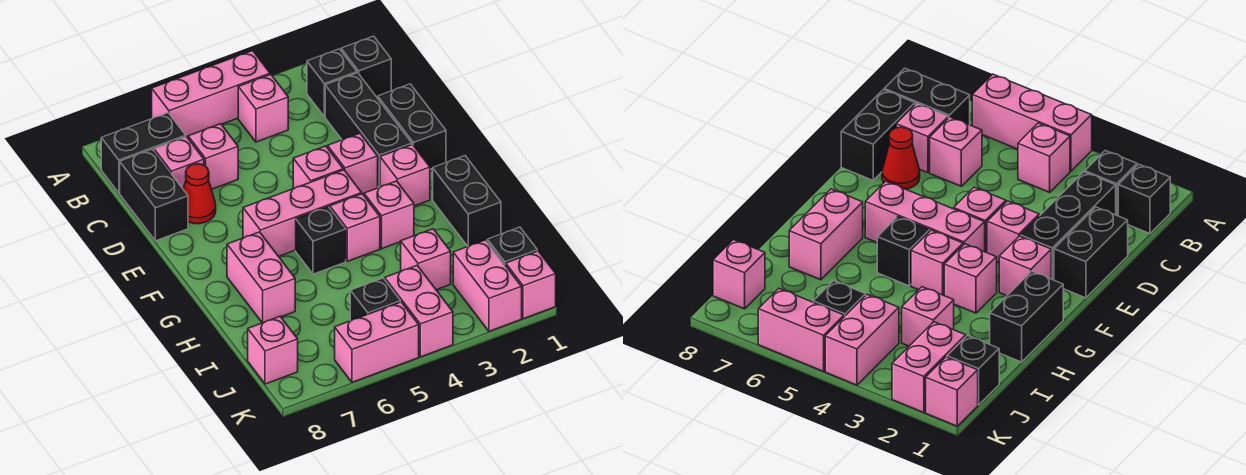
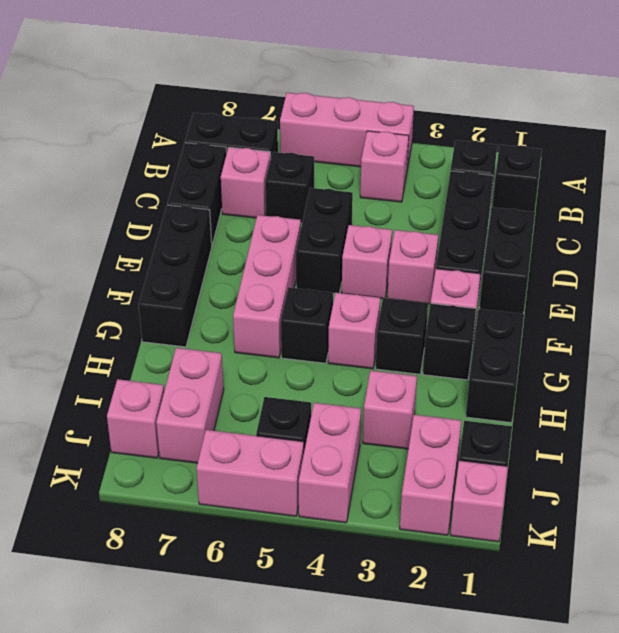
pink brick C6 level 1 -> black brick C6 level 1
none -> black brick D5:E5 level 1
red cone D7 level 1 -> none
none -> black brick E8:G8 level 1
pink brick F4:F6 level 1 -> pink brick E6:G6 level 1
none -> black brick G2 level 1
pink brick G3 level 1 -> black brick G3 level 1
pink brick G7:H7 level 1 -> pink brick I7:J7 level 1

